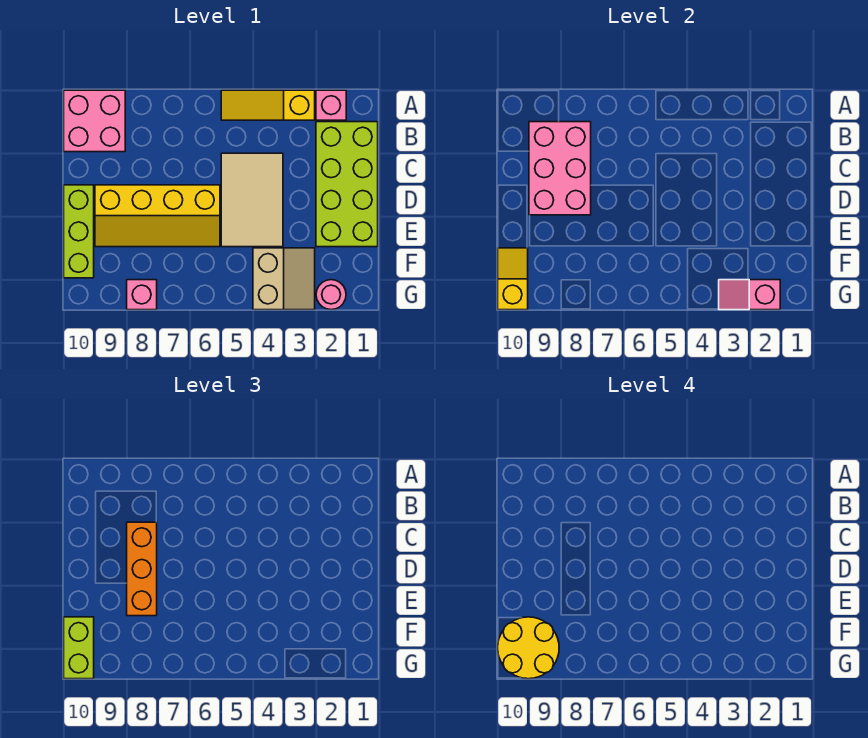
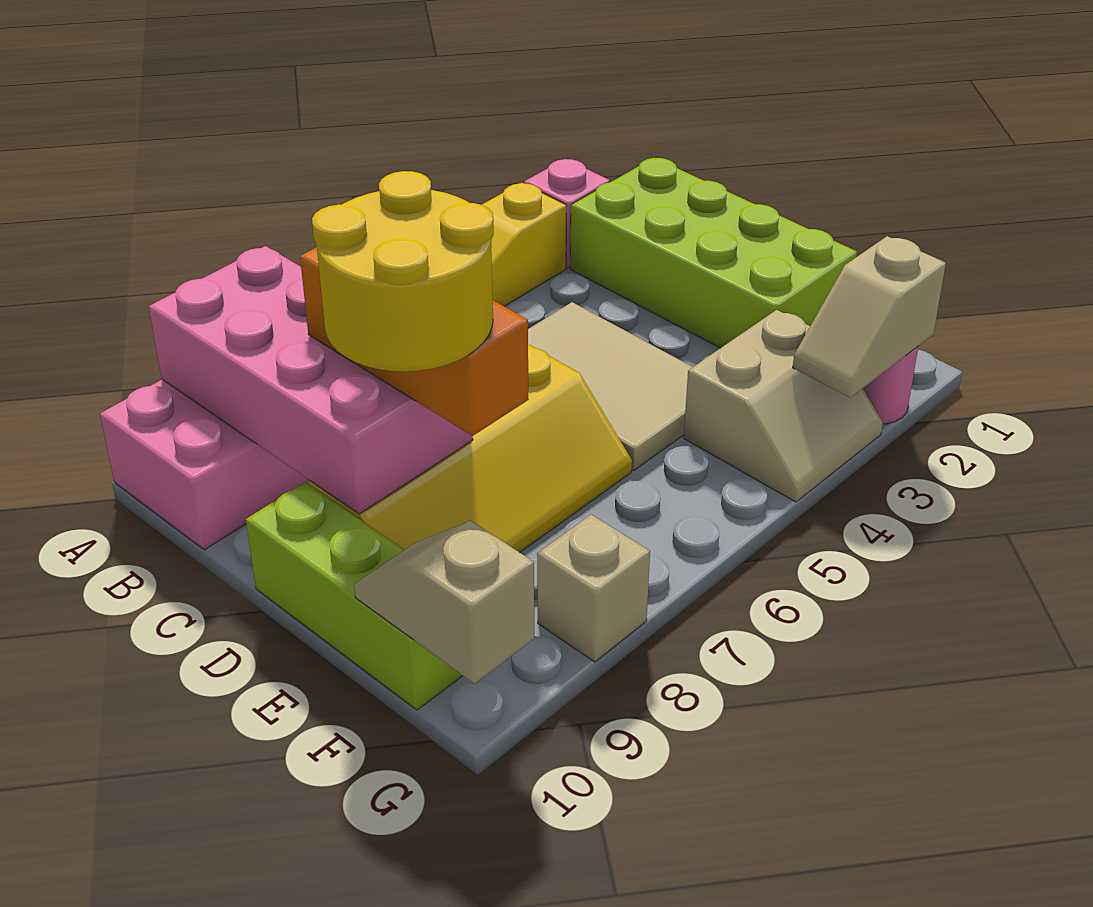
pink brick B8:D9 level 2 -> pink brick A8:D9 level 2
tan slope F3:G4 level 1 top 4 -> tan slope F3:G4 level 1 top F
yellow round brick F9:G10 level 4 -> yellow round brick D8:E9 level 4
yellow slope F10:G10 level 2 top G -> tan slope F10:G10 level 2 top G
lime brick F10:G10 level 3 -> none
pink slope G2:G3 level 2 top 2 -> tan slope G2:G3 level 2 top 2
pink brick G8 level 1 -> tan brick G8 level 1

